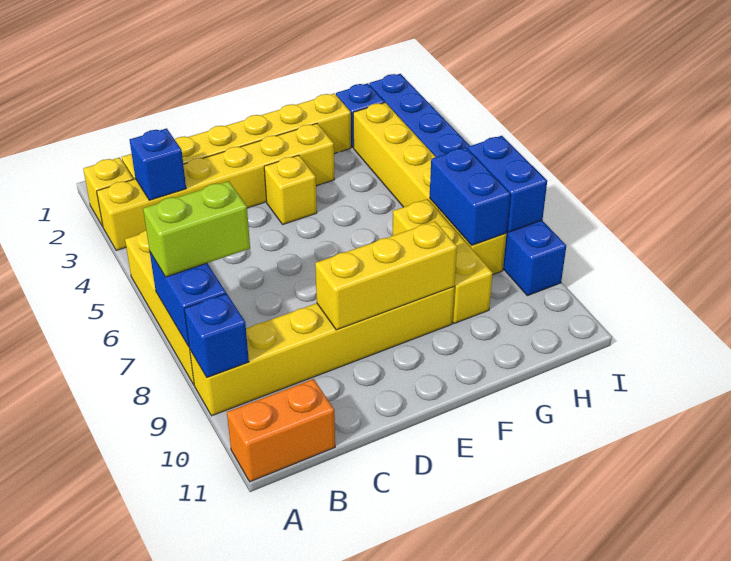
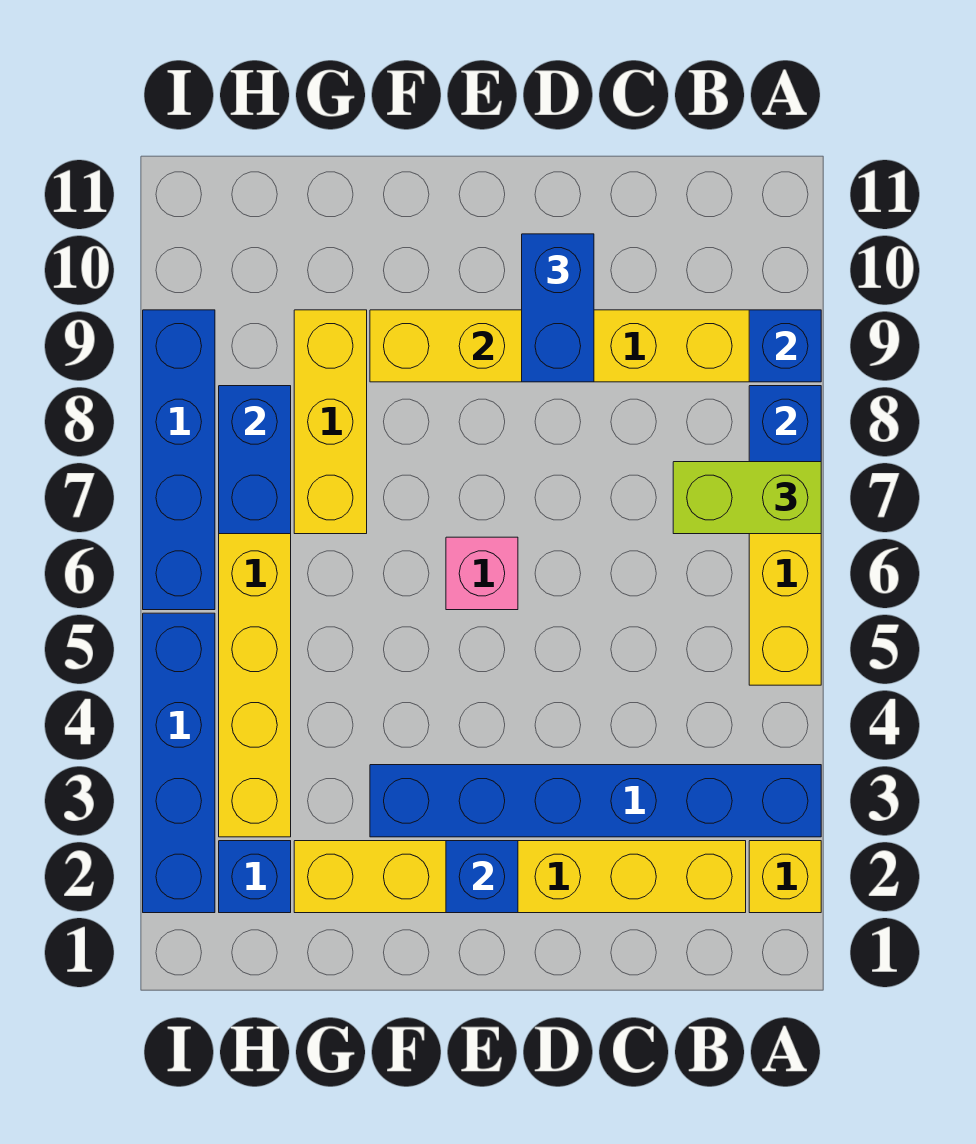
yellow brick A3:F3 level 1 -> blue brick A3:F3 level 1
orange brick A11:B11 level 1 -> none
blue brick B3 level 2 -> blue brick E2 level 2
yellow brick E4 level 1 -> none
none -> pink brick E6 level 1
blue brick I7:I8 level 2 -> blue brick D9:D10 level 3

